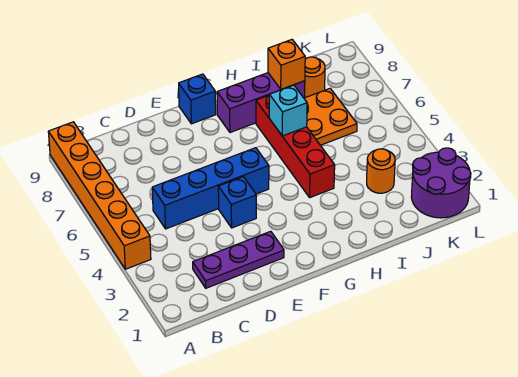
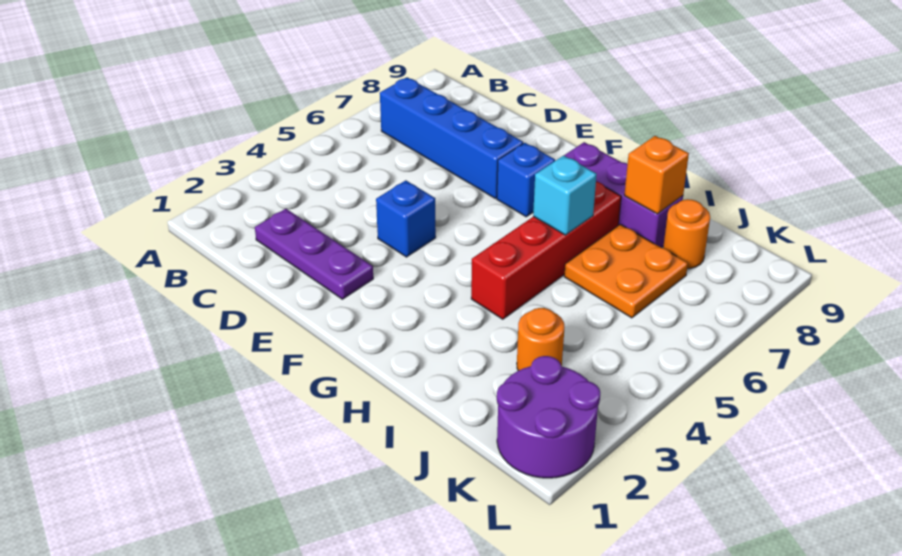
orange brick A4:A9 level 1 -> none
blue brick C5:F5 level 1 -> blue brick B7:E7 level 1
blue brick F9 level 1 -> blue brick F7 level 1

